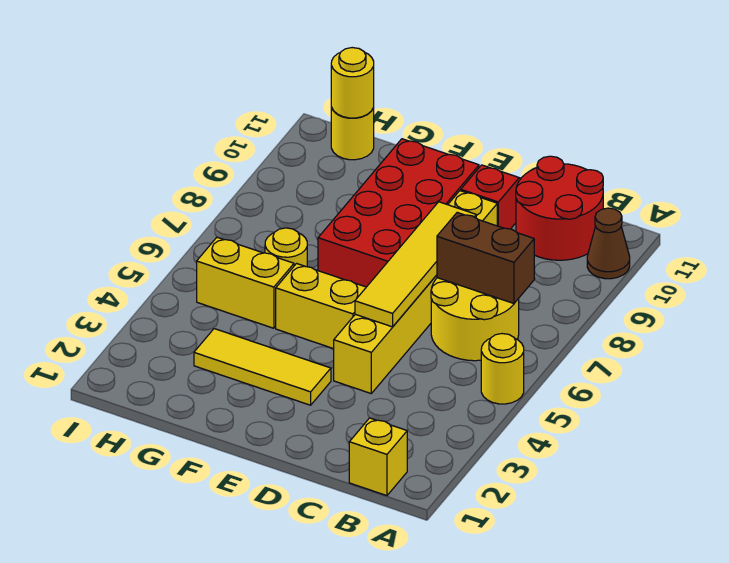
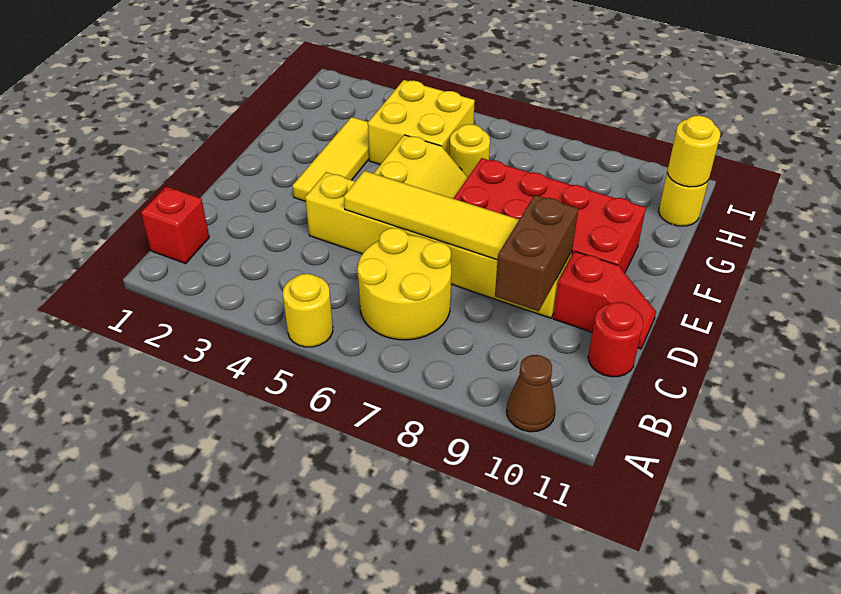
yellow brick B1 level 1 -> red brick B1 level 1
brown brick B7:C7 level 2 -> brown brick C9:D9 level 2
red round brick B10:C11 level 1 -> red round brick C11 level 1
yellow brick G5:H5 level 1 -> yellow brick G4:H5 level 1

